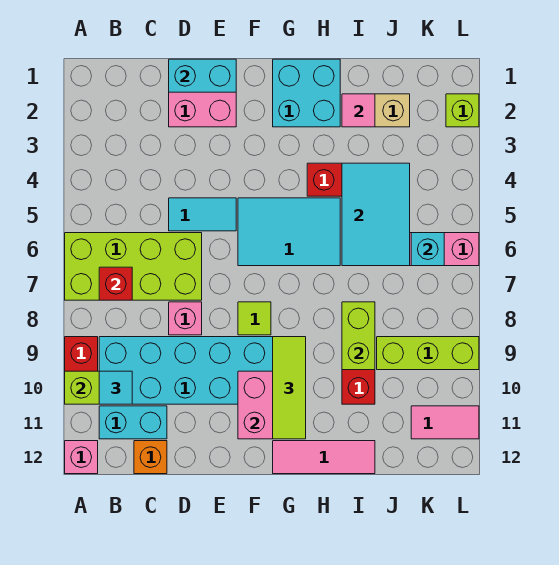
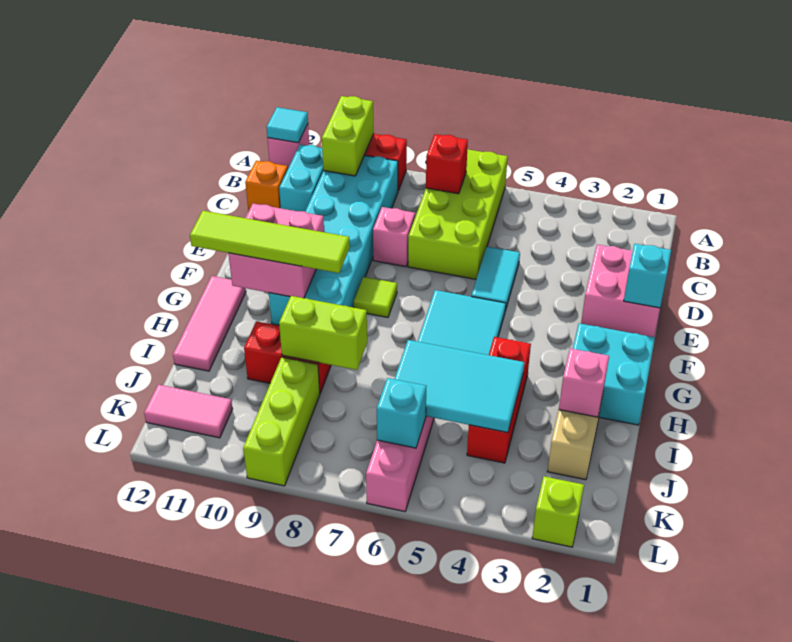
cyan tile B10 level 3 -> cyan tile A12 level 2
cyan brick D1:E1 level 2 -> cyan brick E1 level 2
lime tile G9:G11 level 3 -> lime tile G9:G12 level 3
pink tile I2 level 2 -> pink brick I2 level 2
pink tile K11:L11 level 1 -> pink tile K11:K12 level 1

